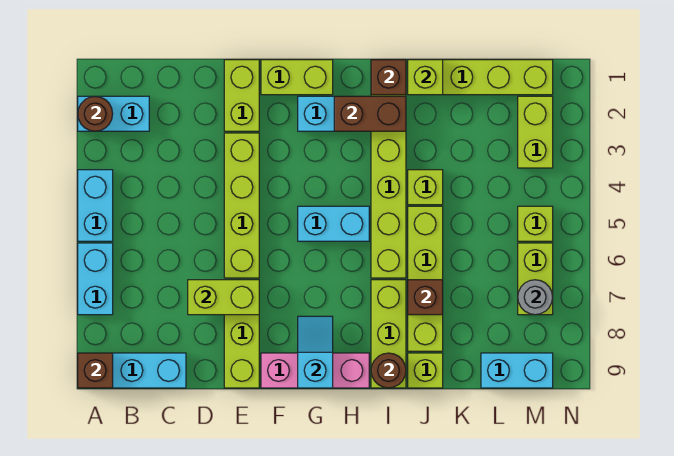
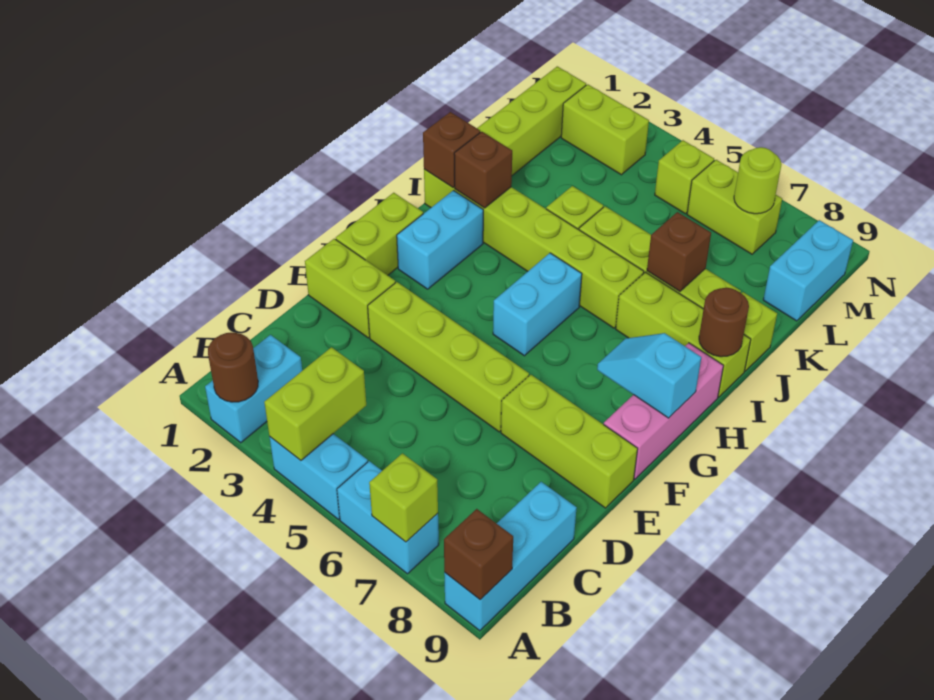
lime brick D7:E7 level 2 -> lime brick A4:B4 level 2
brown brick H2:I2 level 2 -> brown brick I2 level 2
lime brick J1 level 2 -> lime brick A7 level 2
grey round brick M7 level 2 -> lime round brick M7 level 2

